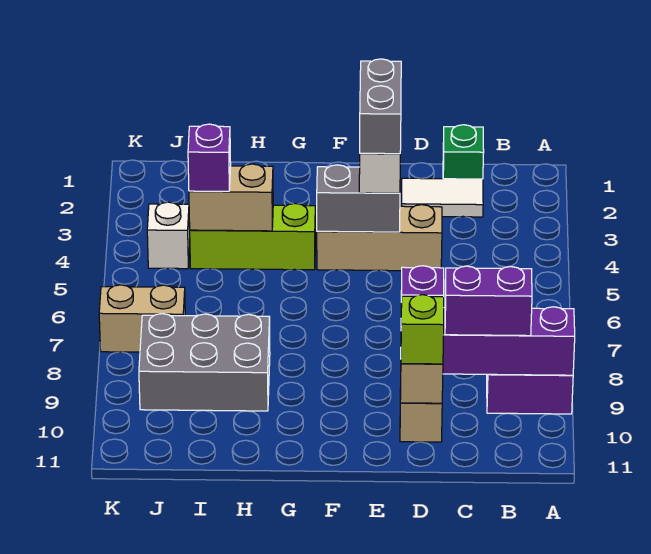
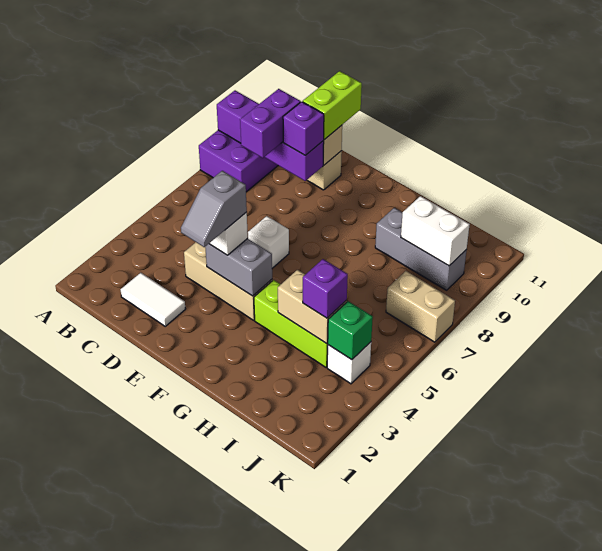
purple brick B9:C9 level 3 -> purple brick C8:C9 level 3
green brick C1 level 1 -> green brick J4 level 2
lime brick D10 level 3 -> lime brick D10:D11 level 3
grey brick E3:E4 level 4 -> grey slope E3:E4 level 4 top 4
none -> white brick E6 level 1
grey brick H8:J9 level 1 -> grey brick H9:J9 level 1
none -> white brick I9:J9 level 2

